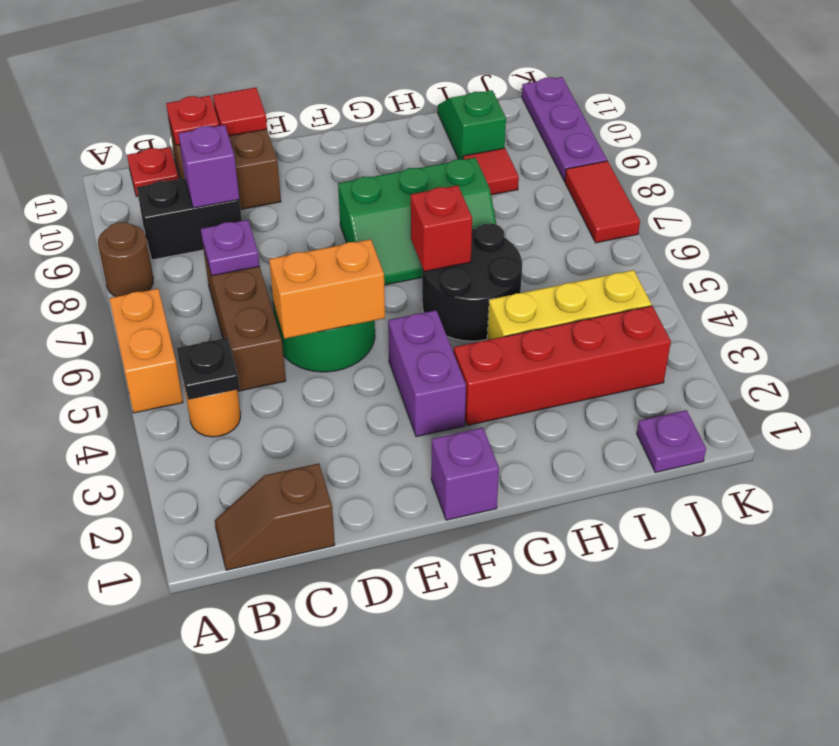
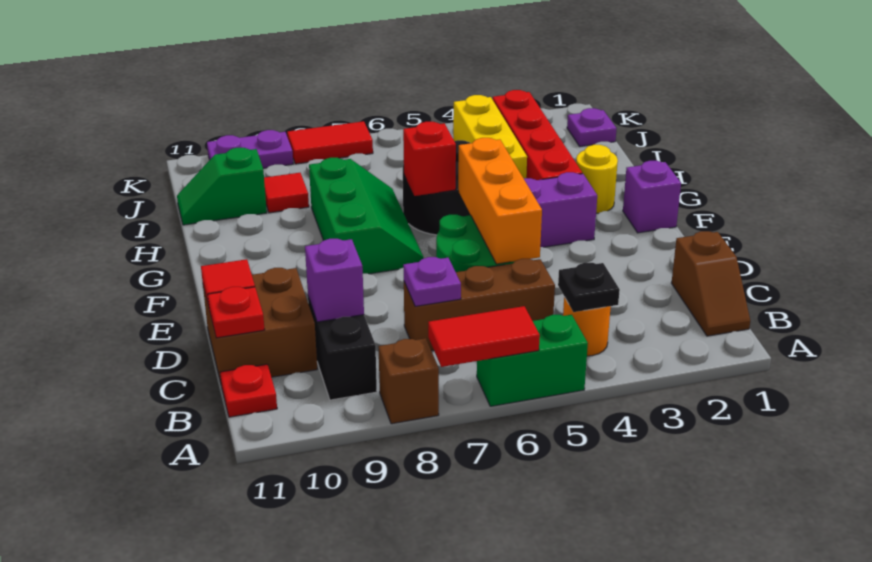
orange brick A5:A6 level 1 -> green brick A5:A6 level 1
none -> red tile A6:A7 level 2
brown round brick A8 level 1 -> brown brick A8 level 1
orange brick D5:E5 level 2 -> orange brick D5:F5 level 2
none -> yellow round brick G2 level 1
purple plate K9:K11 level 1 -> purple plate K9:K10 level 1

